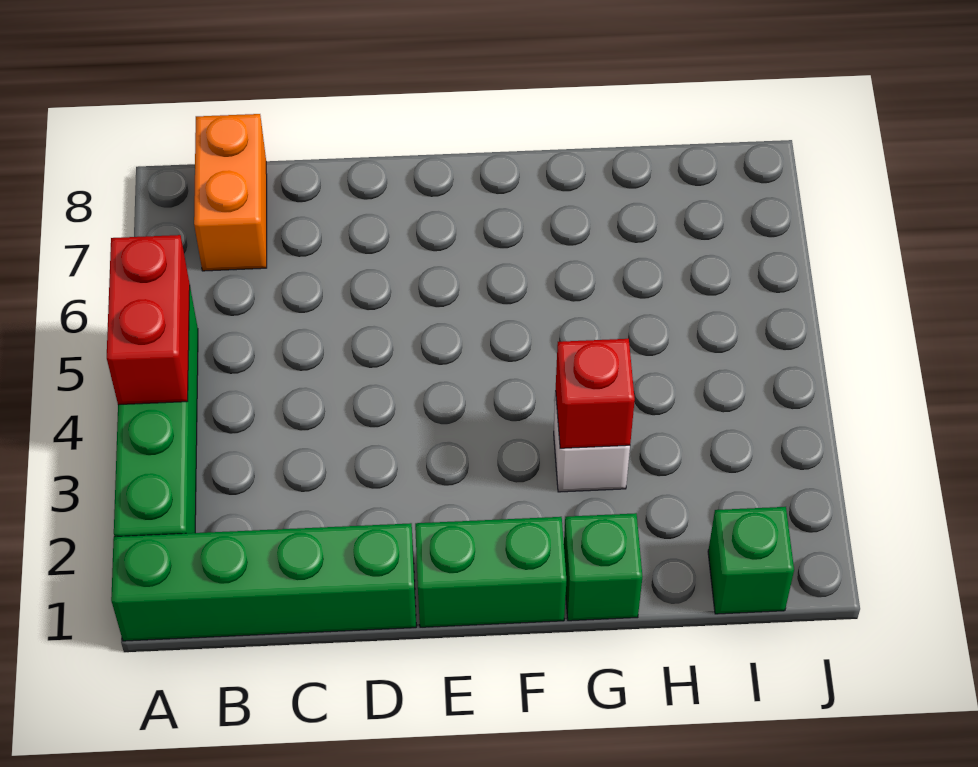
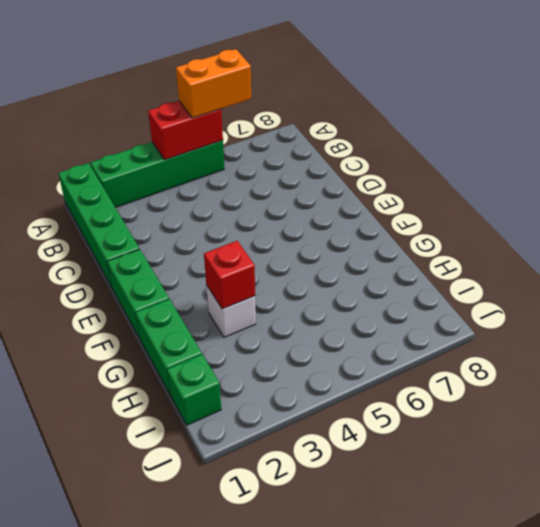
orange brick B7:B8 level 1 -> orange brick A5:A6 level 3
green brick G1 level 1 -> green brick G1:H1 level 1

